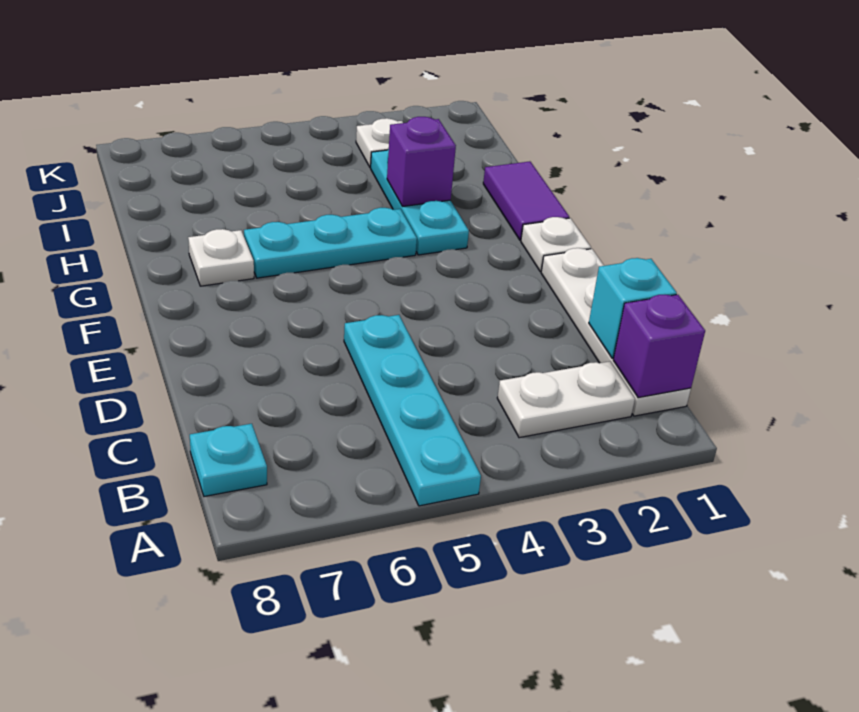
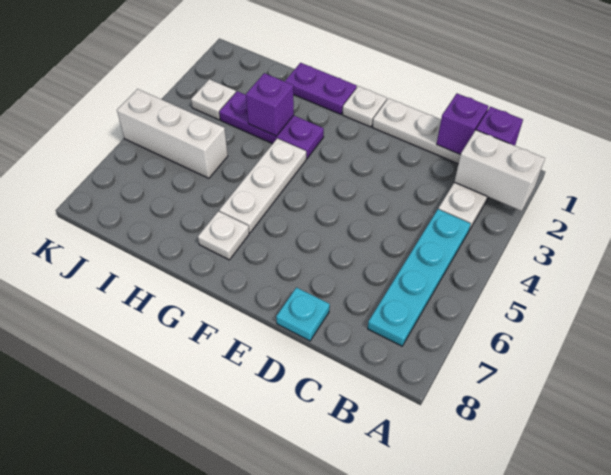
none -> white brick A2:B2 level 2
cyan plate A5:D5 level 1 -> cyan plate B4:B7 level 1
cyan plate B8 level 1 -> cyan plate D8 level 1
cyan brick C1 level 2 -> purple brick C1 level 2
purple tile G1:H1 level 1 -> purple plate G1:H1 level 1
cyan plate G3:I3 level 1 -> purple plate G3:I3 level 1
cyan plate G4:G6 level 1 -> white plate G4:G6 level 1
none -> white brick I5:K5 level 1

